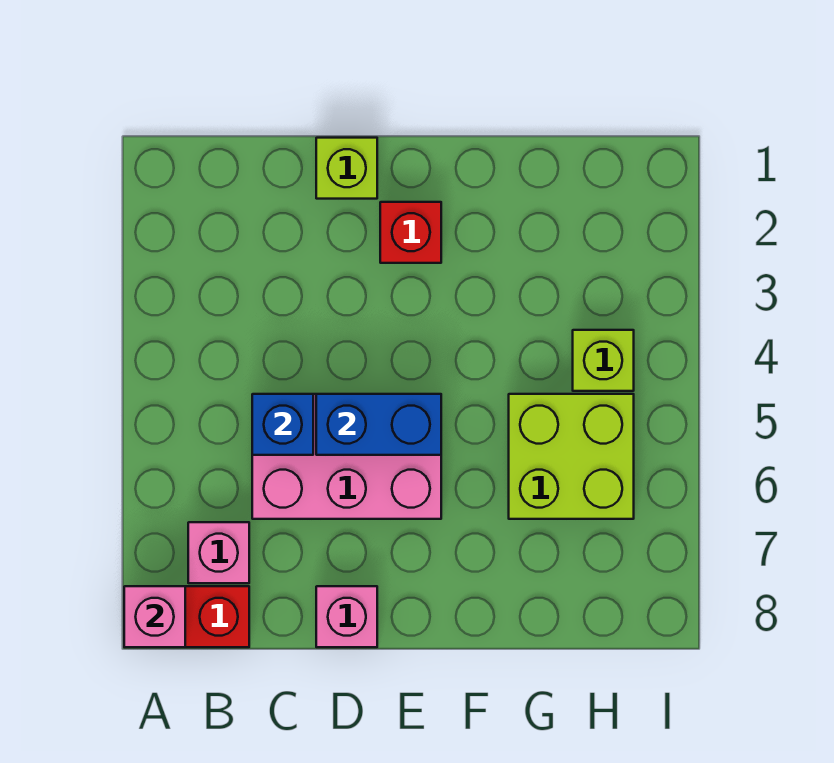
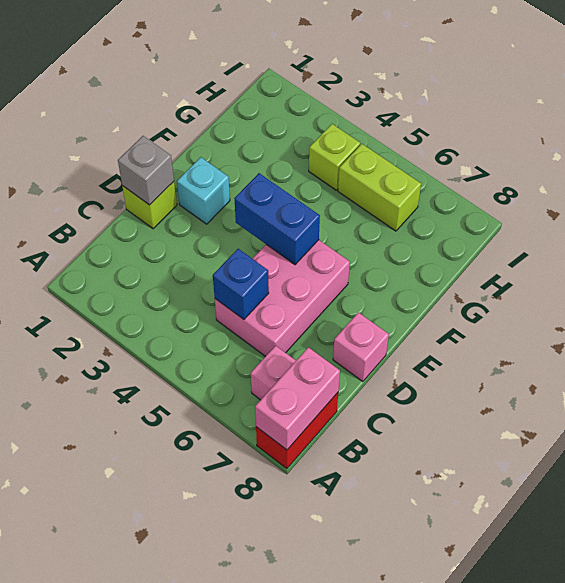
pink brick A8 level 2 -> pink brick A8:B8 level 2
none -> grey brick D1 level 2
blue brick D5:E5 level 2 -> blue brick E4:E5 level 2
red brick E2 level 1 -> cyan brick E2 level 1
lime brick G5:H6 level 1 -> lime brick H5:H6 level 1

